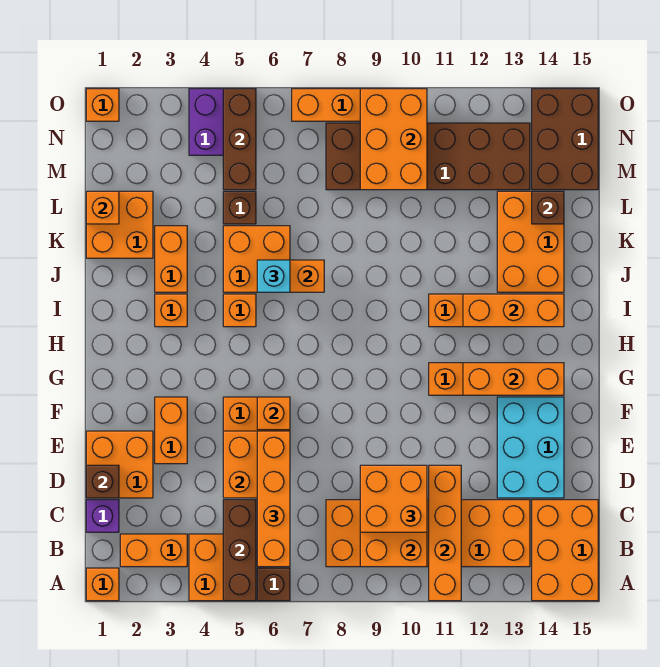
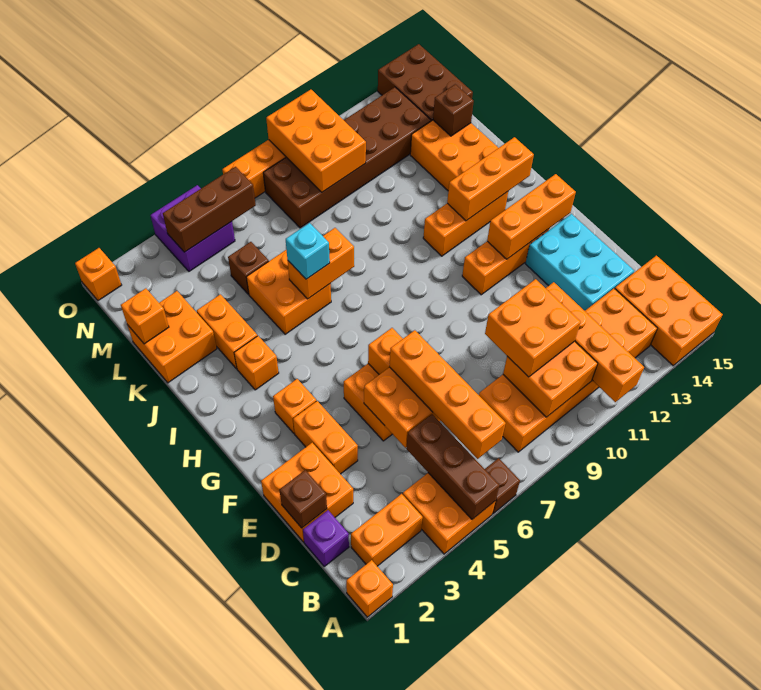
orange brick I5 level 1 -> orange brick G3 level 1
brown brick M5:O5 level 2 -> brown brick N4:N6 level 2

